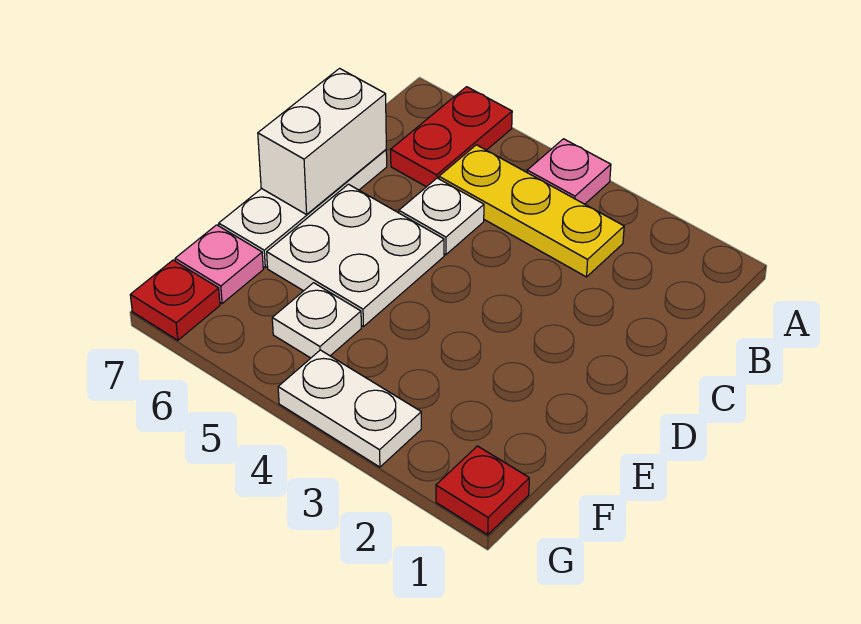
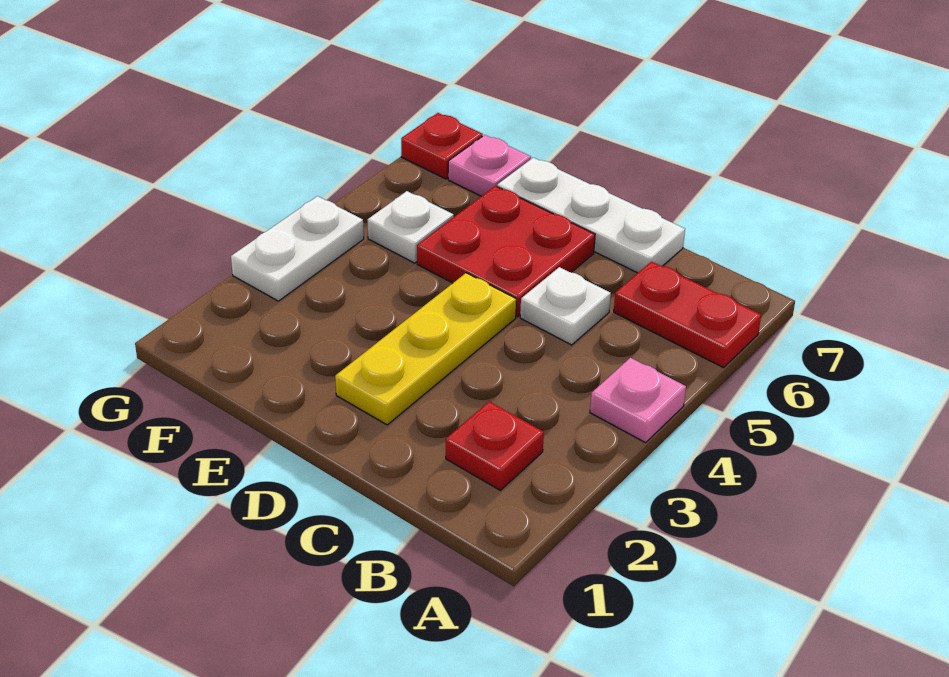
yellow plate B3:B5 level 1 -> yellow plate D2:D4 level 1
white brick C7:D7 level 2 -> none
white plate D5:E6 level 1 -> red plate D5:E6 level 1
red plate G1 level 1 -> red plate B2 level 1

